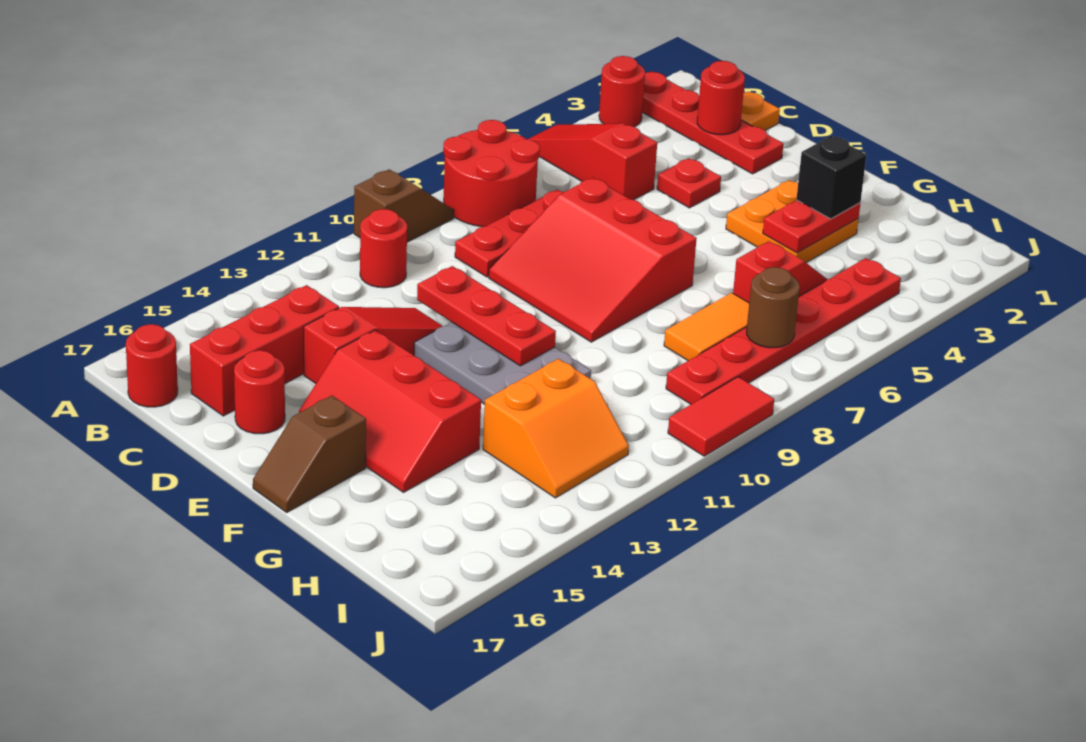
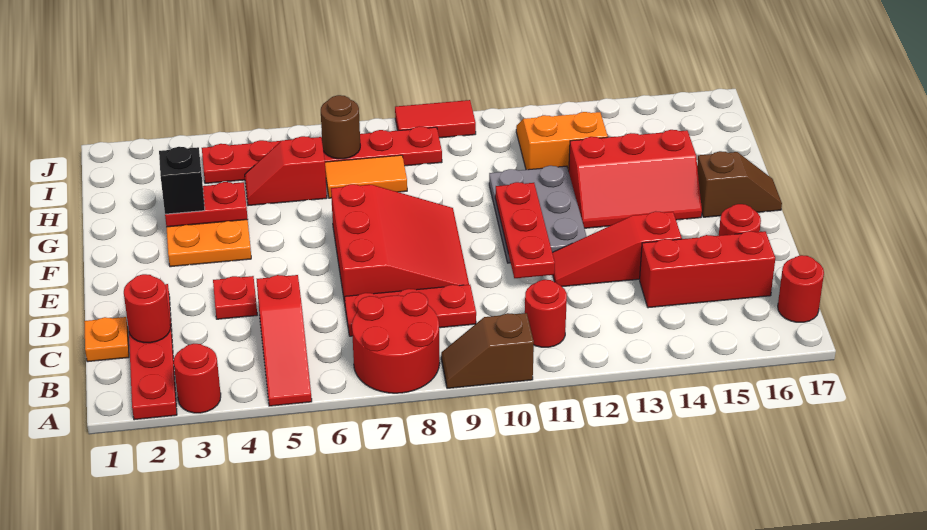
red slope E14:G15 level 1 top 14 -> red slope F13:G15 level 1 top G

